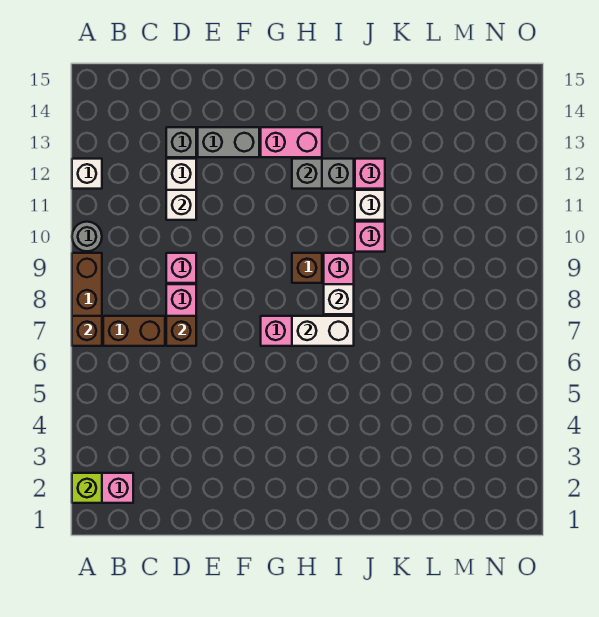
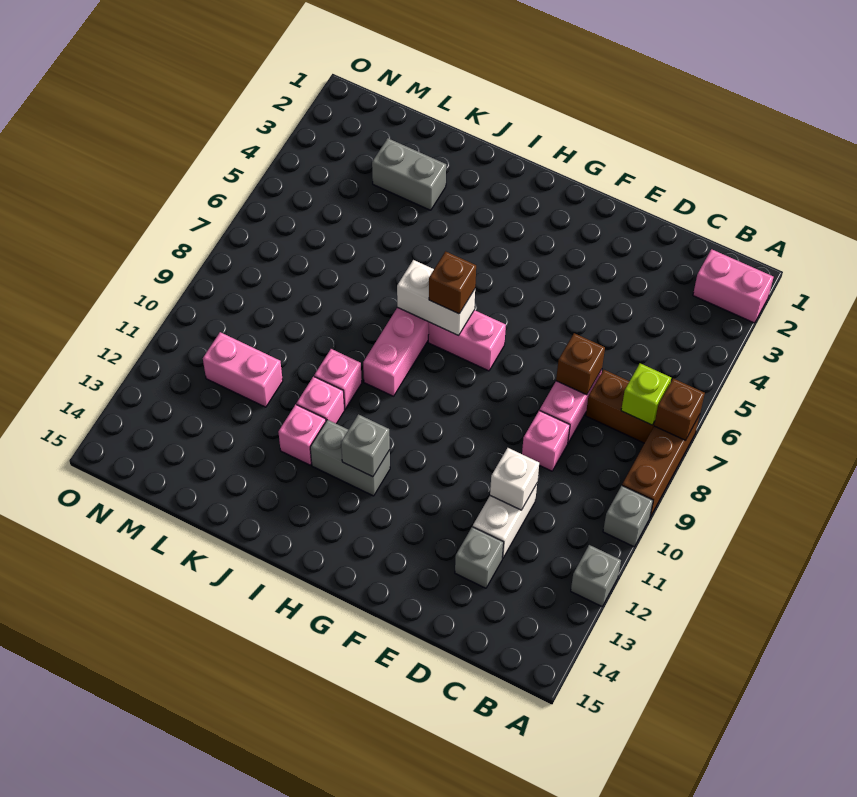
lime brick A2 level 2 -> lime brick B7 level 2
grey round brick A10 level 1 -> grey brick A10 level 1
white brick A12 level 1 -> grey brick A12 level 1
grey brick E13:F13 level 1 -> grey brick K3:L3 level 1
pink brick G13:H13 level 1 -> pink brick L11:M11 level 1
brown brick H9 level 1 -> brown brick H7 level 3
white brick I8 level 2 -> none
white brick J11 level 1 -> pink brick J11 level 1

